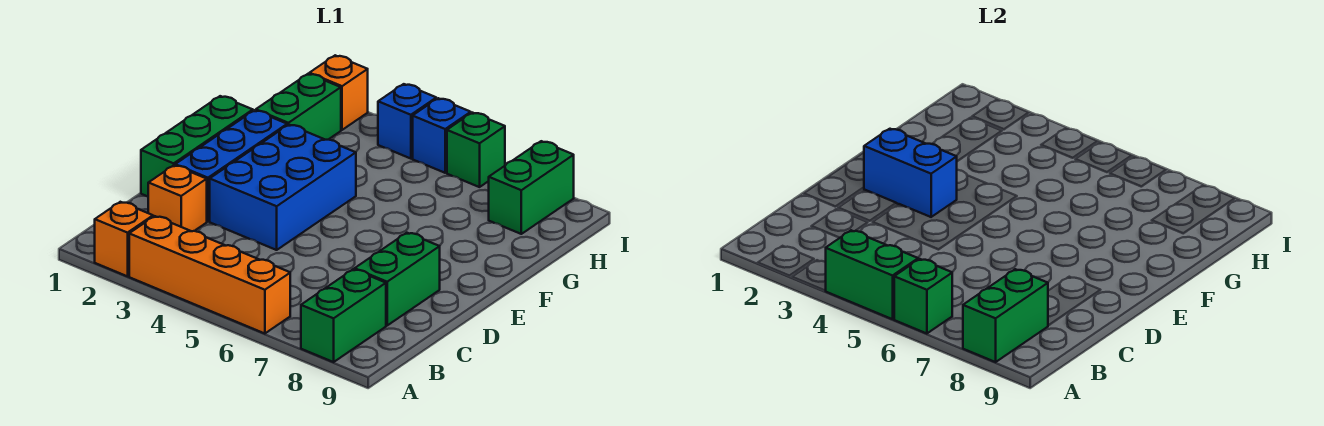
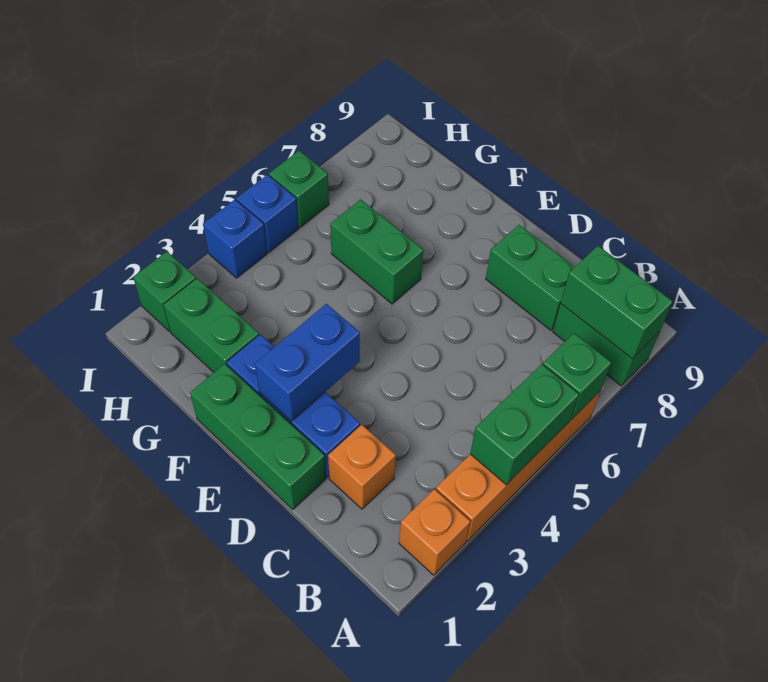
blue brick D3:F4 level 1 -> none
green brick H8:I8 level 1 -> green brick F6:G6 level 1
orange brick I2 level 1 -> green brick I2 level 1

